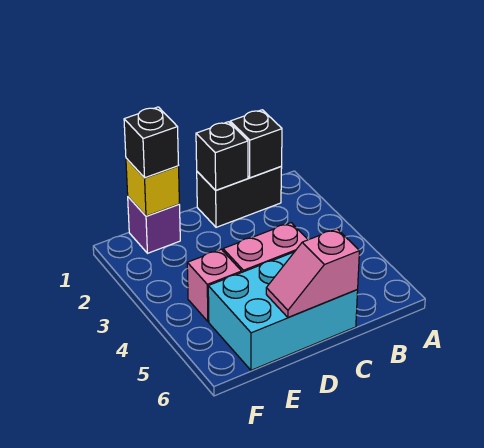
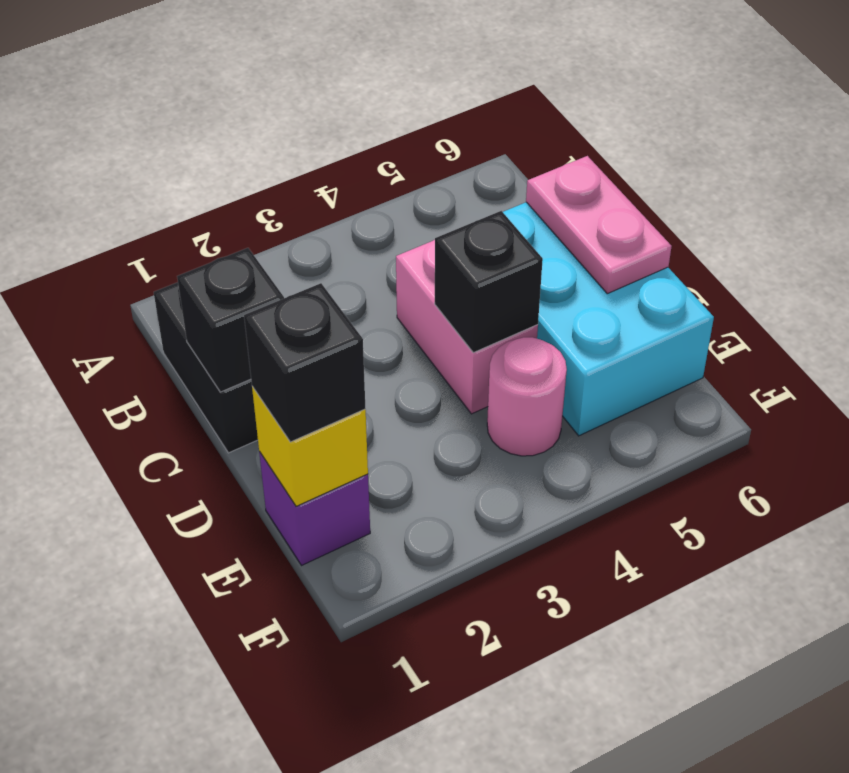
black brick B1 level 2 -> black brick D4 level 2
pink slope C6:D6 level 2 top C -> pink plate C6:D6 level 2
pink brick E4 level 1 -> pink round brick E4 level 1

